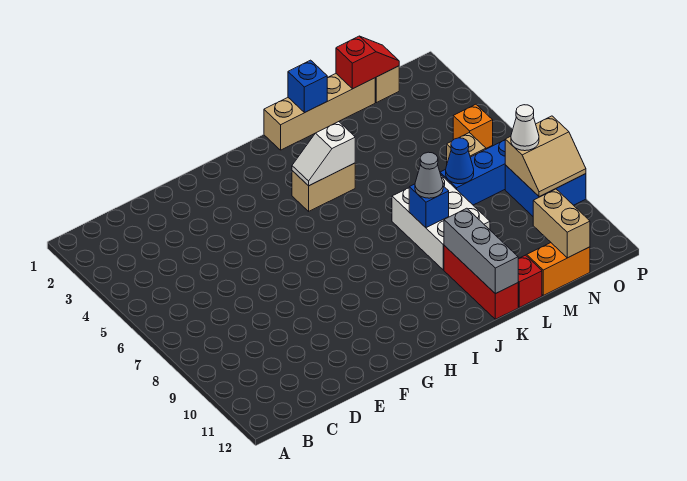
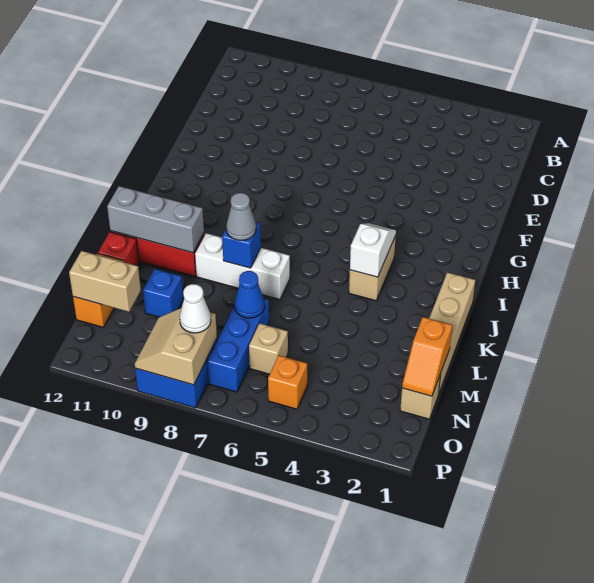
blue brick K1 level 2 -> blue brick M10 level 1
white brick K7:L9 level 1 -> white brick K7:K9 level 1
red slope M1:N1 level 2 top M -> orange slope M1:N1 level 2 top M

